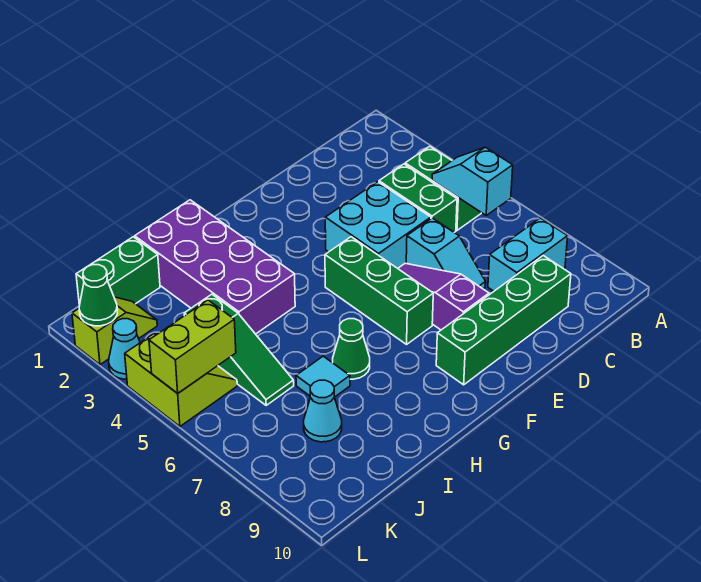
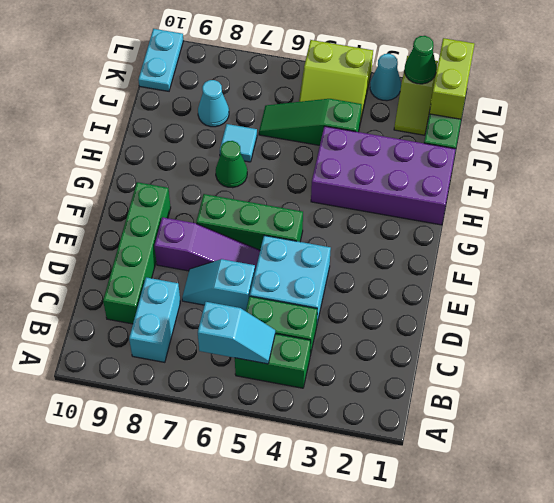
lime brick K5:L5 level 2 -> lime brick K1:L1 level 2
none -> cyan plate K10:L10 level 1

